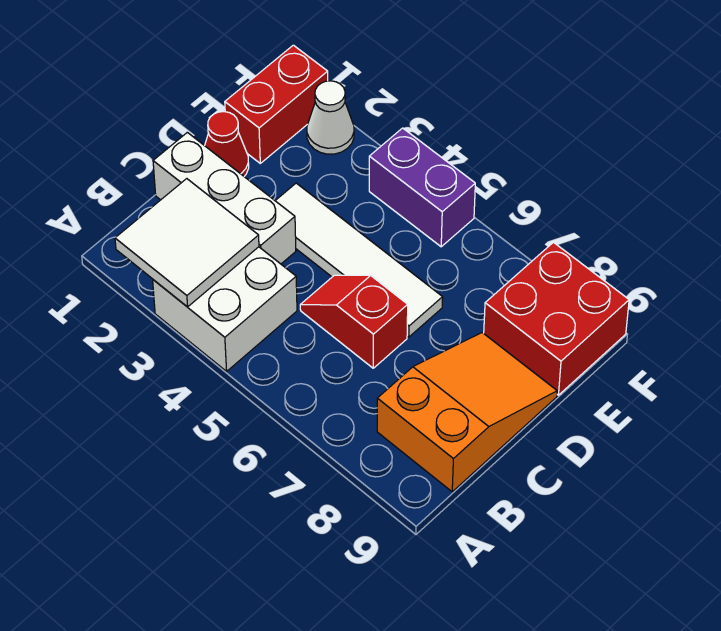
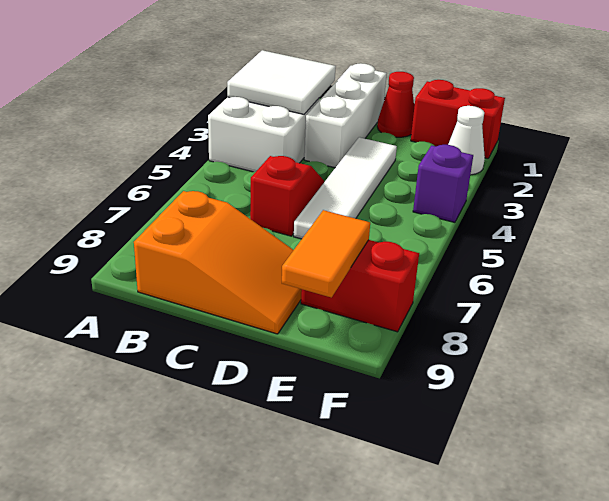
red brick E8:F9 level 1 -> red brick E8:F8 level 1
none -> orange tile E8:E9 level 2
purple brick F4:F5 level 1 -> purple brick F4 level 1

